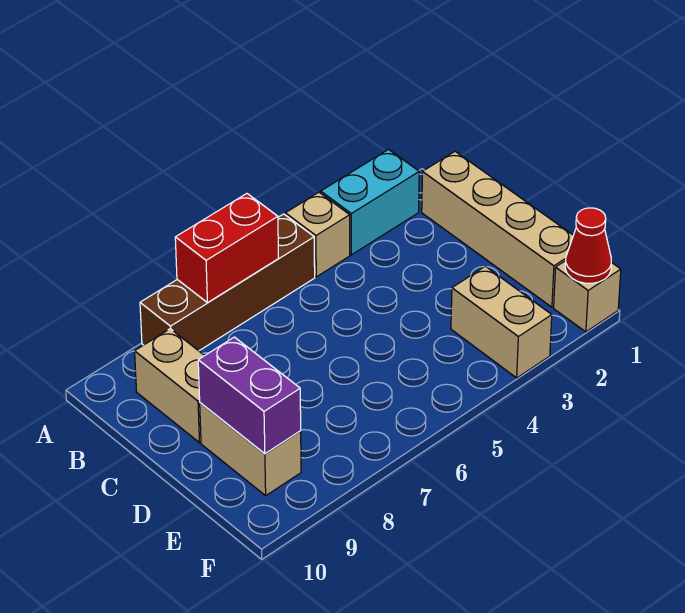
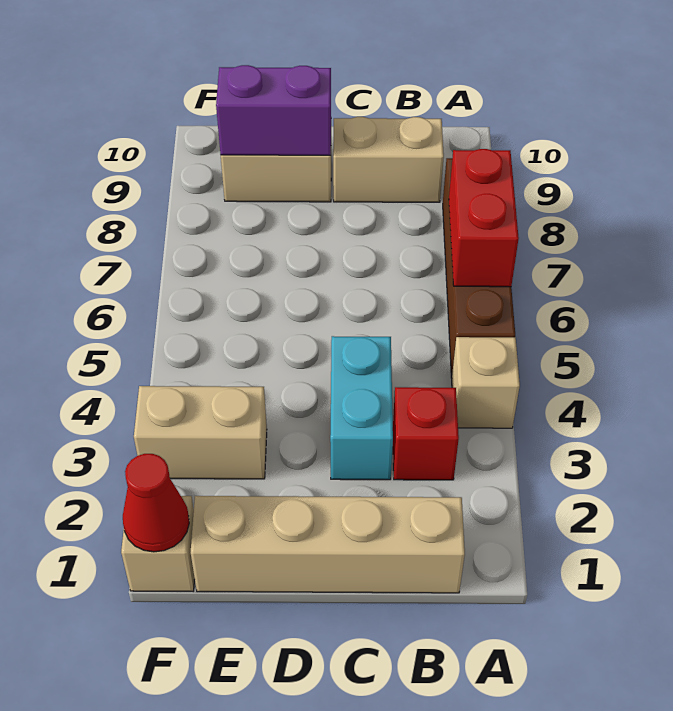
cyan brick A2:A3 level 1 -> cyan brick C3:C4 level 1
none -> red brick B3 level 1

